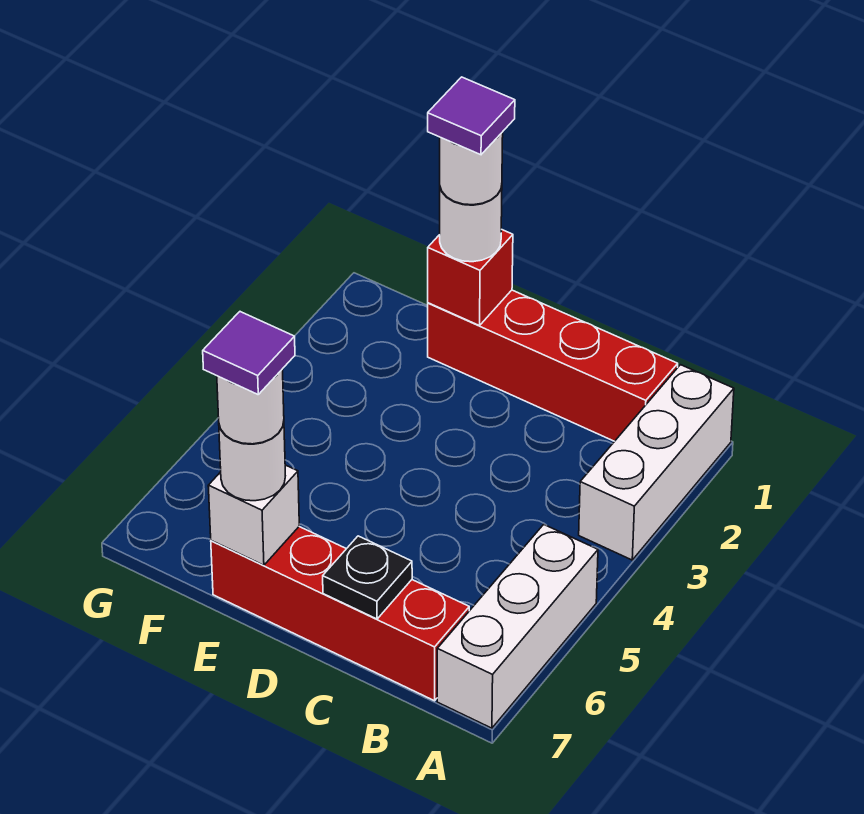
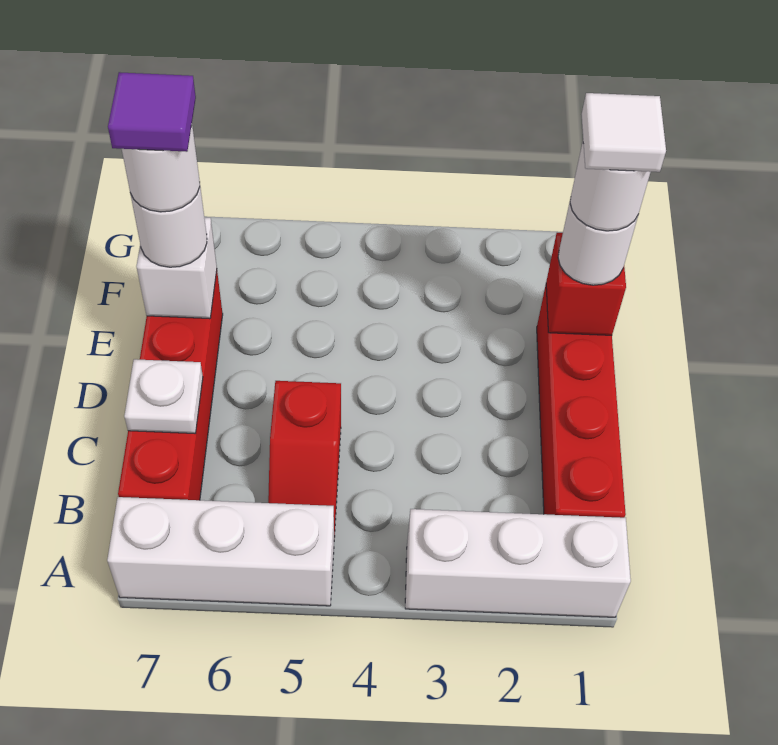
none -> red slope B5:C5 level 1 top C
black plate C7 level 2 -> white plate C7 level 2
purple tile E1 level 5 -> white tile E1 level 5

